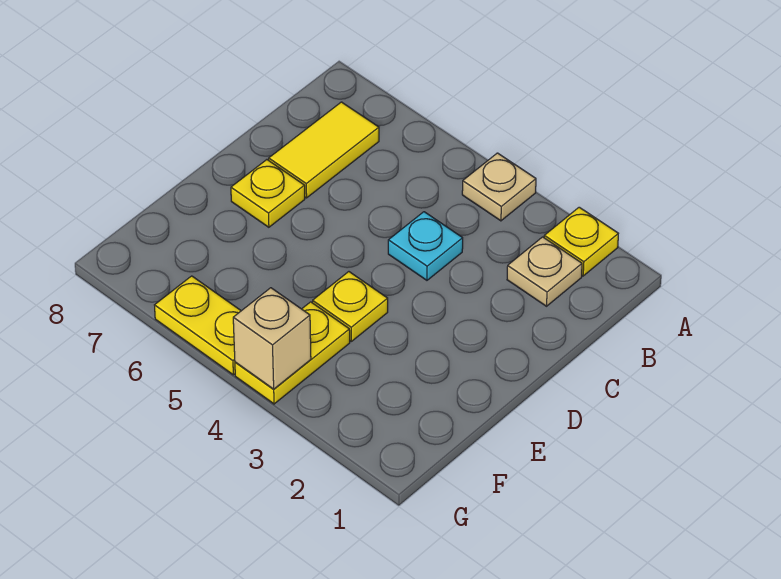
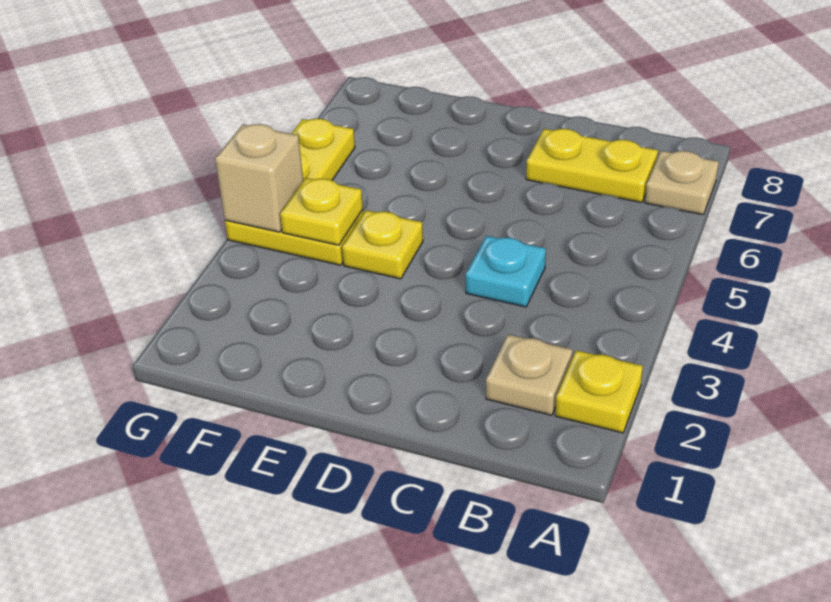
tan plate A4 level 1 -> tan plate A7 level 1
yellow tile B7:C7 level 1 -> yellow plate B7:C7 level 1
yellow plate D7 level 1 -> yellow plate F4 level 2

